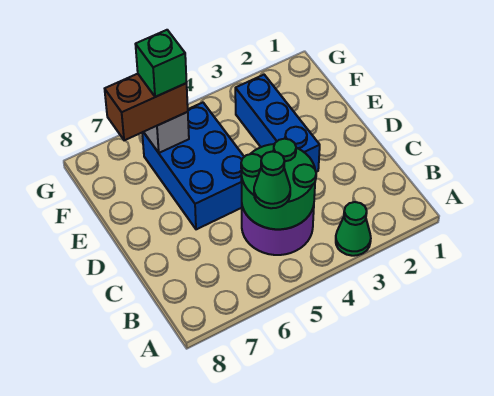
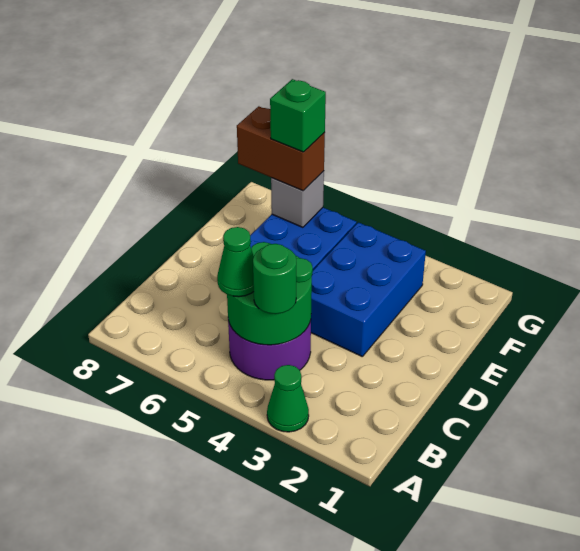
none -> green round brick B4 level 3
blue brick D3:F3 level 1 -> blue brick D3:F4 level 1

